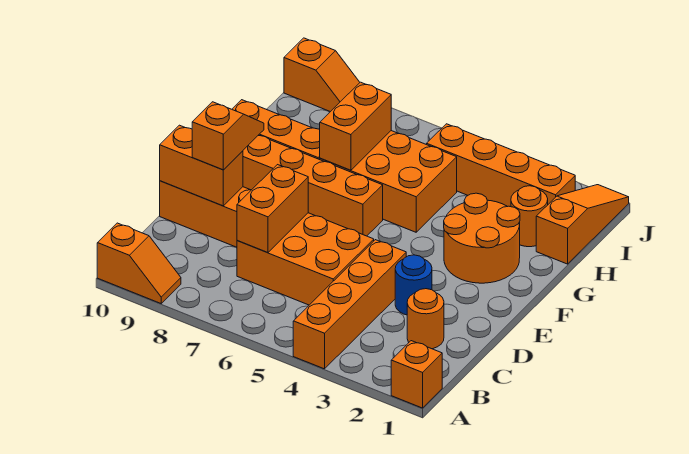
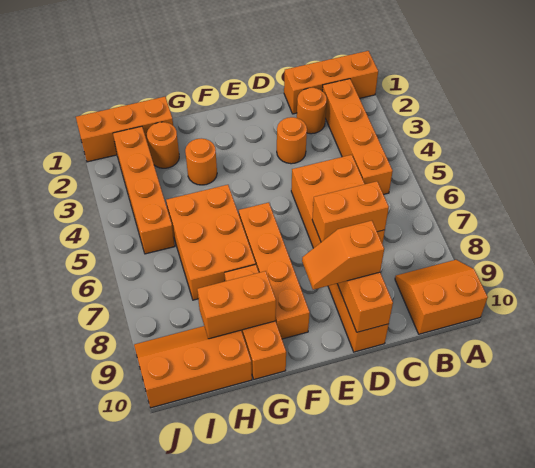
orange brick A1 level 1 -> orange brick A1:C1 level 1
orange brick A4:D4 level 1 -> orange brick B2:B5 level 1
orange slope A9:A10 level 1 top 10 -> orange slope A9:B10 level 1 top 10
blue round brick D3 level 1 -> orange round brick D3 level 1
orange round brick F2:G3 level 1 -> orange round brick G3 level 1
orange brick G7:H7 level 2 -> orange brick G9:H9 level 2
orange slope H1:J1 level 1 top H -> orange brick H1:J1 level 1
orange slope J9:J10 level 1 top 10 -> orange slope H9:J10 level 1 top 10

